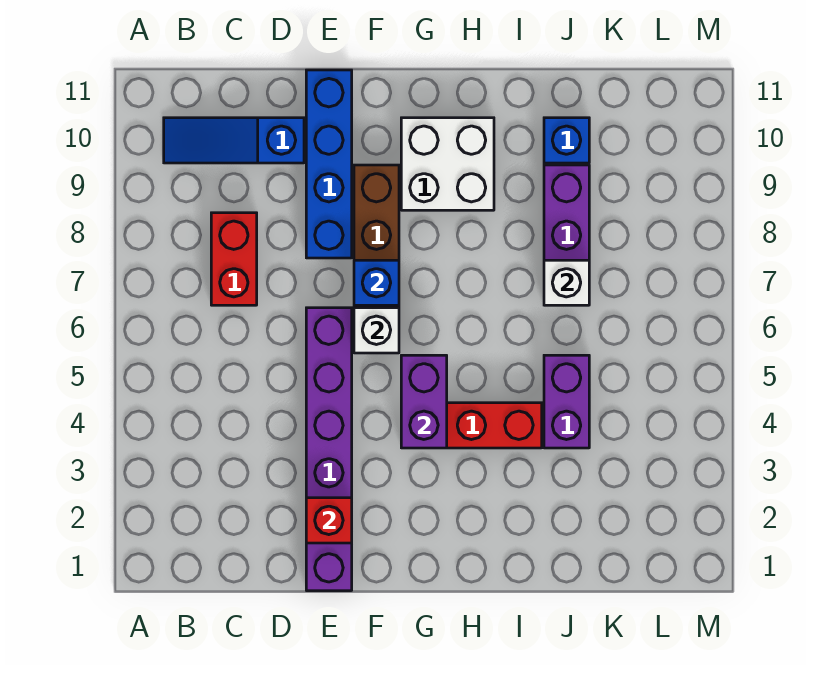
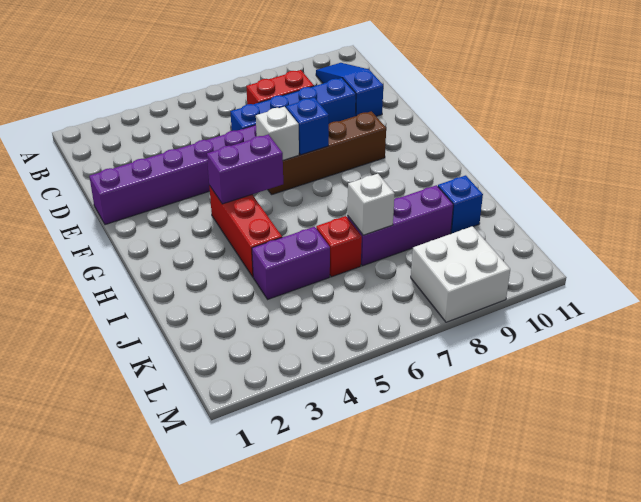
red brick E2 level 2 -> red brick J6 level 1
blue brick E8:E11 level 1 -> blue brick D6:D9 level 1
white brick G9:H10 level 1 -> white brick L8:M9 level 1

